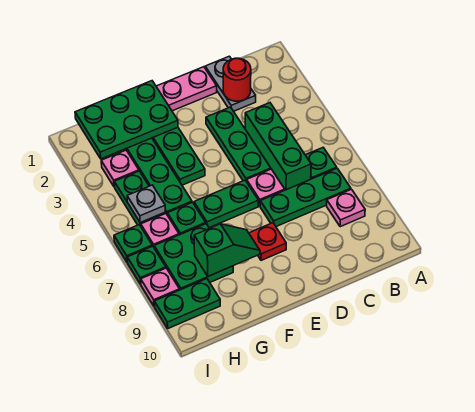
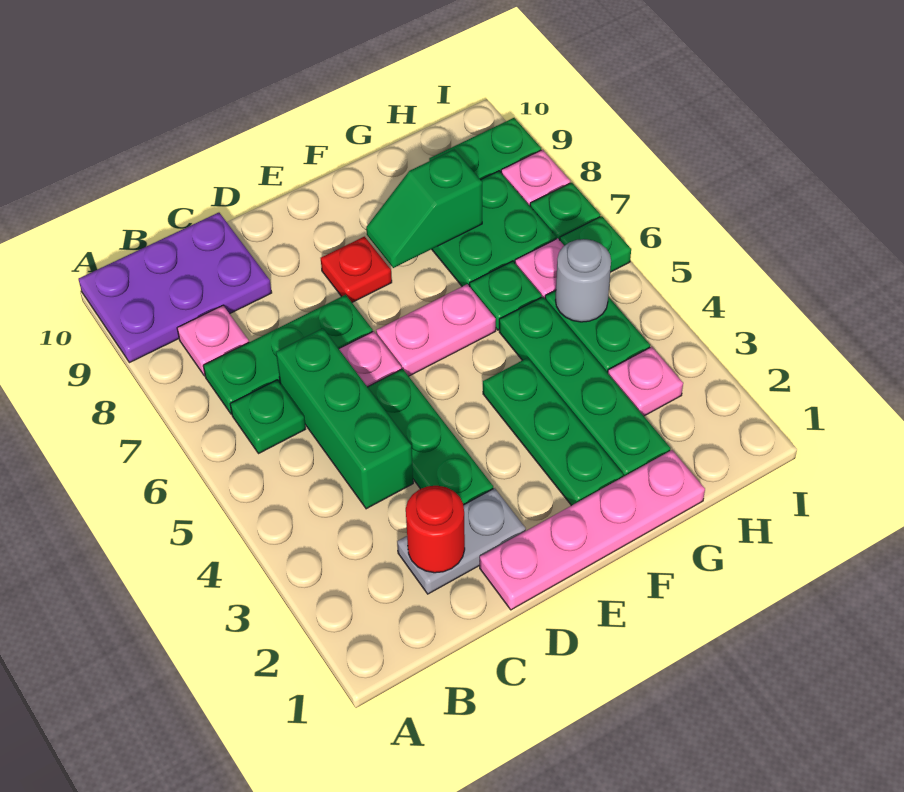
none -> purple plate A9:C10 level 1
grey plate C1:C2 level 1 -> grey plate C2:D2 level 1
green plate E6:F6 level 1 -> pink plate E6:F6 level 1
green plate F1:H2 level 2 -> none
grey plate H5 level 2 -> grey round brick H5 level 2

